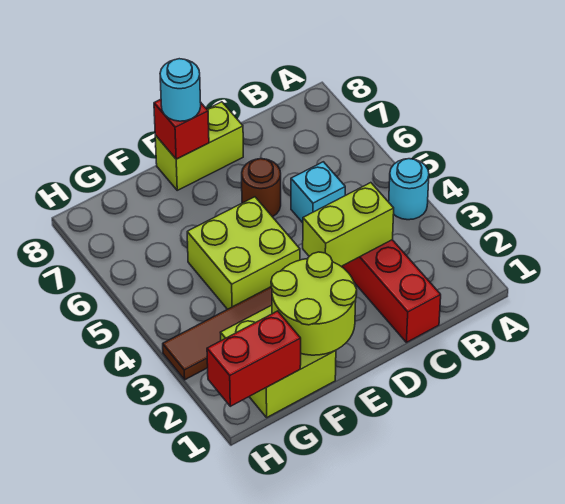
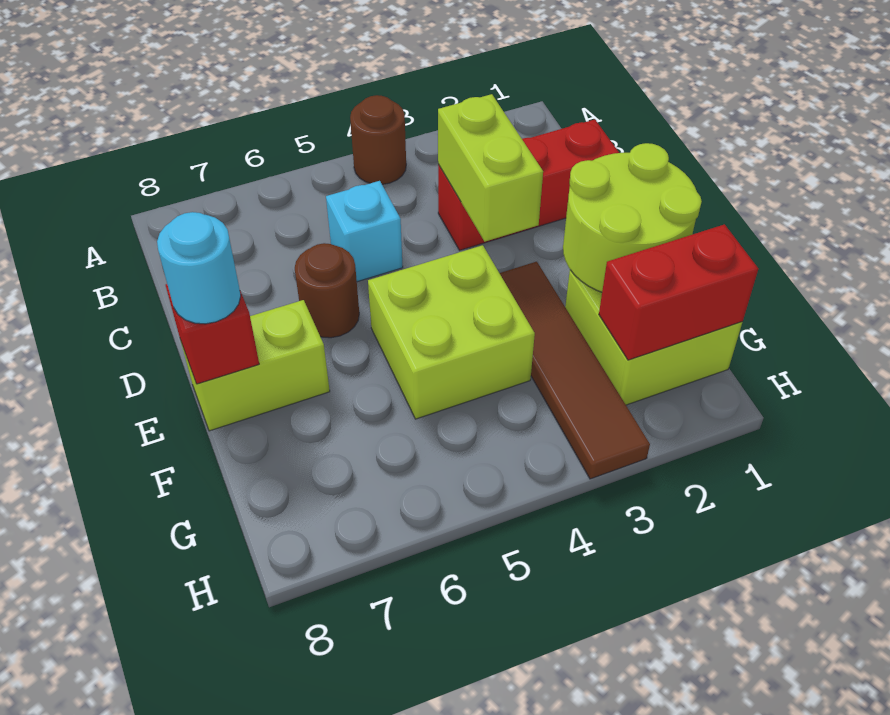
cyan round brick A4 level 1 -> brown round brick A4 level 1
lime brick D8:E8 level 1 -> lime brick E7:E8 level 1
red brick G1:H1 level 2 -> red brick G1:G2 level 2

